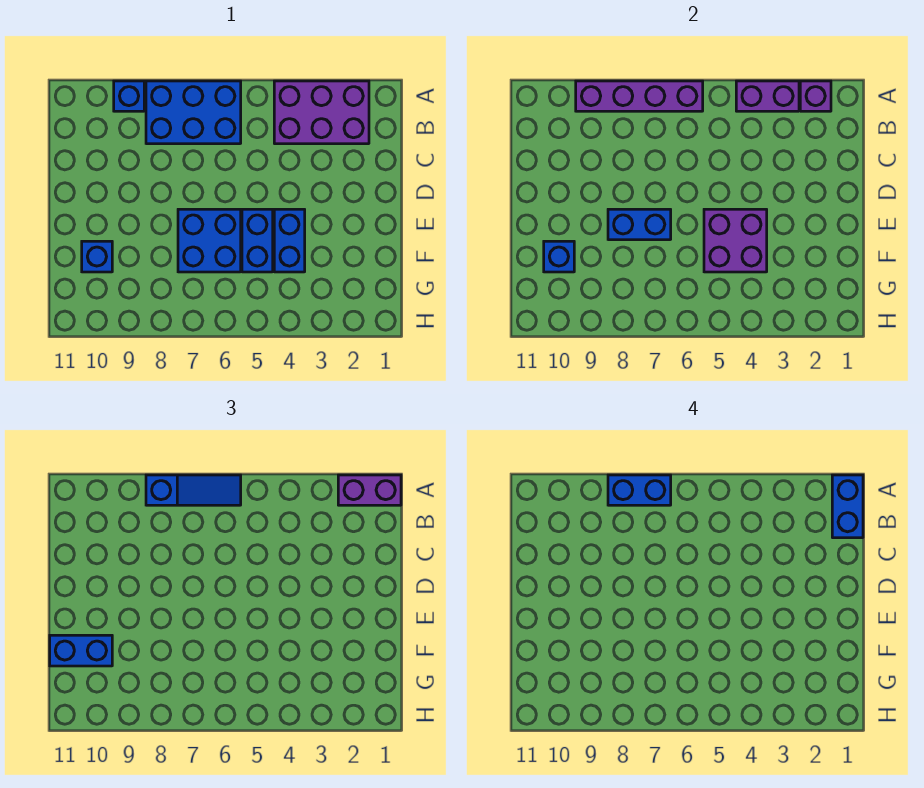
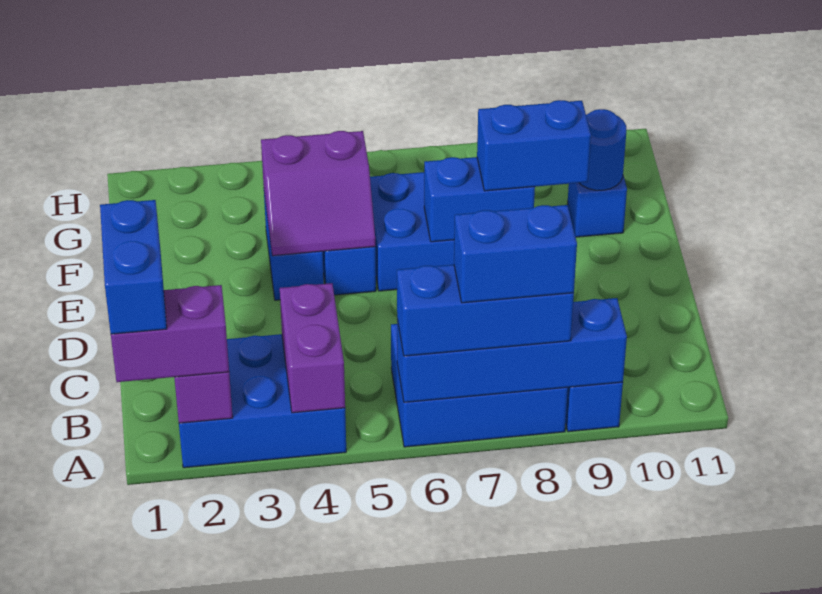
purple brick A2:B4 level 1 -> blue brick A2:B4 level 1
purple brick A3:A4 level 2 -> purple brick A4:B4 level 2
purple brick A6:A9 level 2 -> blue brick A6:A9 level 2
blue slope A6:A8 level 3 top 8 -> blue brick A6:A8 level 3
purple brick E4:F5 level 2 -> purple slope E4:F5 level 2 top F
blue brick F10 level 2 -> blue round brick F10 level 2
blue brick F10:F11 level 3 -> blue brick E8:E9 level 3

